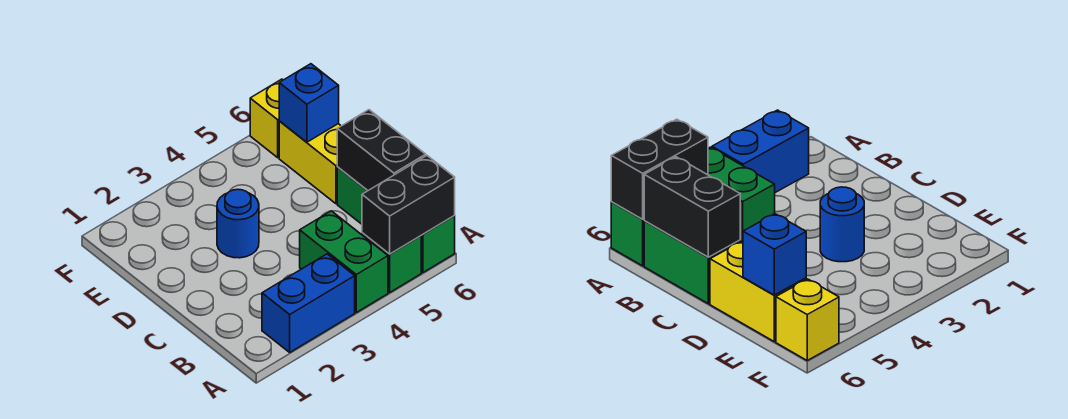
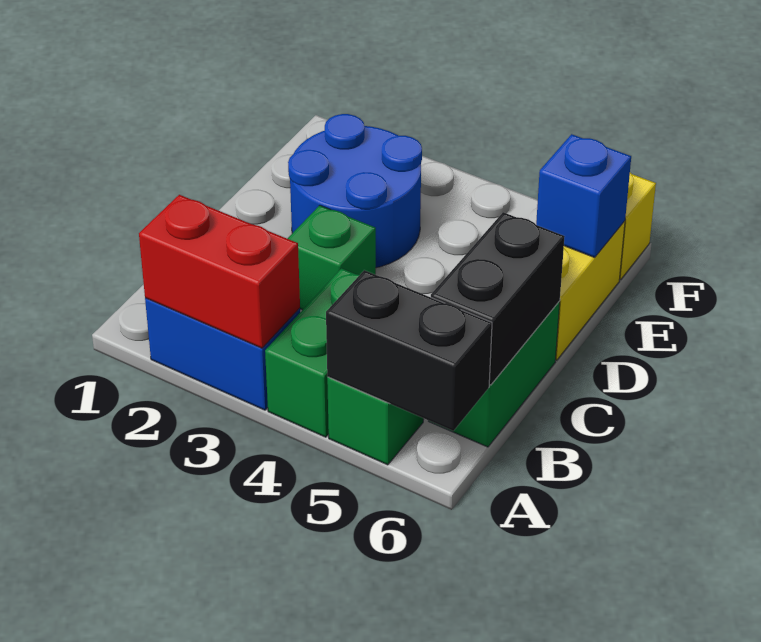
none -> red brick A2:A3 level 2
green brick A6 level 1 -> green brick C3 level 1
blue round brick D3 level 1 -> blue round brick D2:E3 level 1

